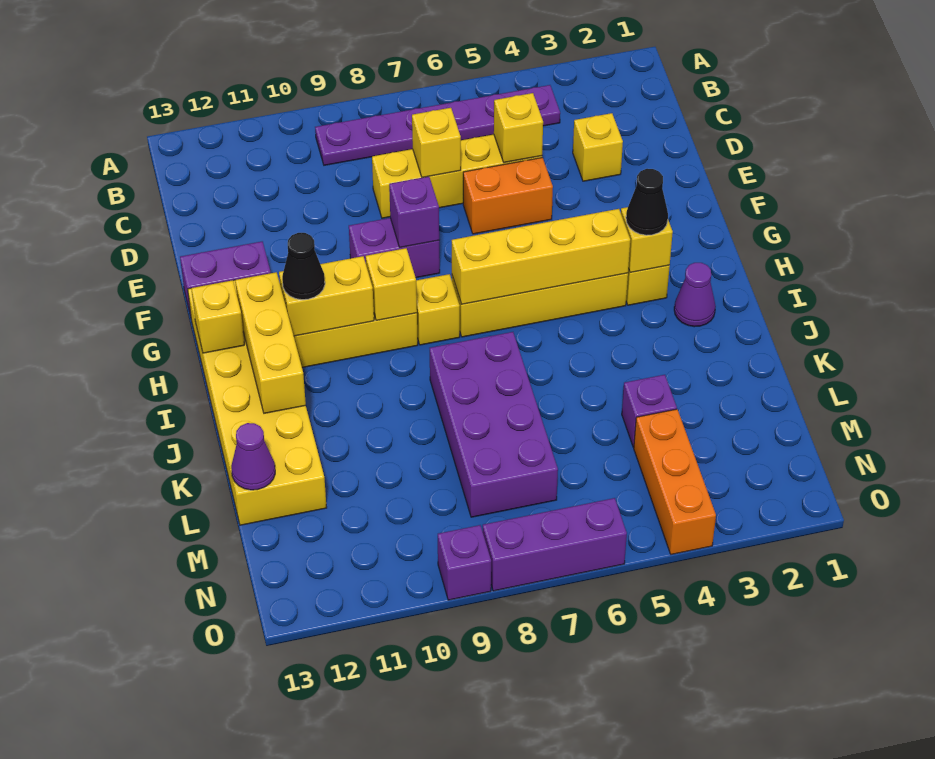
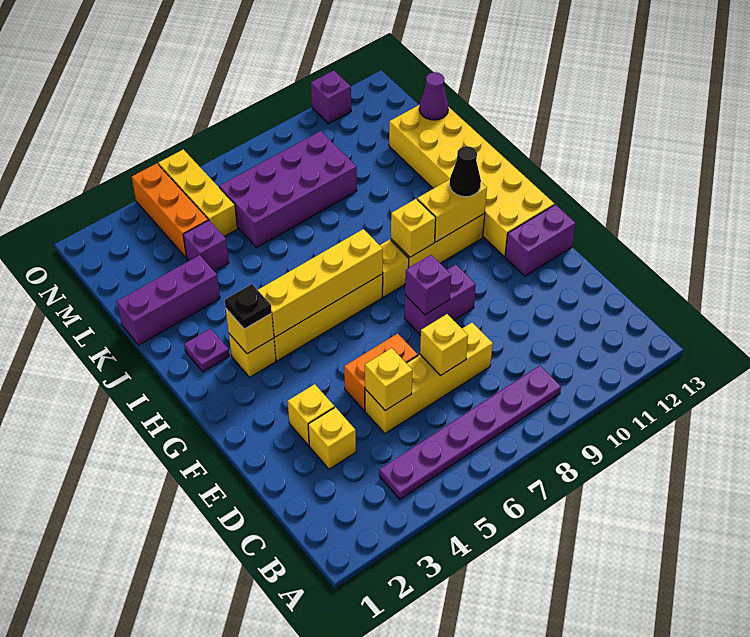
black cone H3 level 3 -> black plate H3 level 3
yellow brick H12:J12 level 2 -> yellow brick M5:O5 level 1
yellow brick H13 level 2 -> yellow brick E3 level 1
purple cone I2 level 1 -> purple plate I2 level 1
purple brick J7:M8 level 1 -> purple brick L6:M9 level 1
purple brick O6:O8 level 1 -> purple brick K1:K3 level 1
purple brick O9 level 1 -> purple brick O11 level 1

